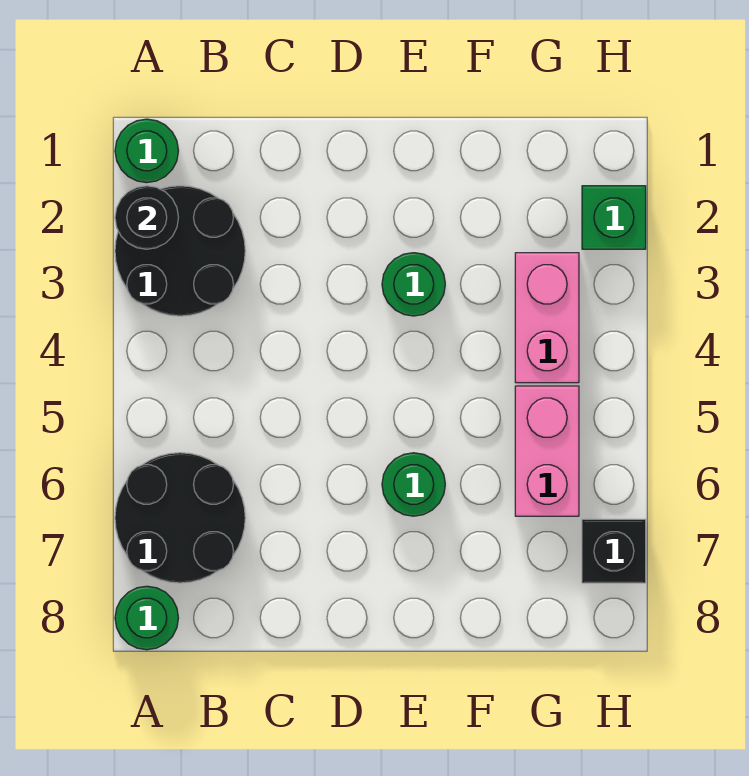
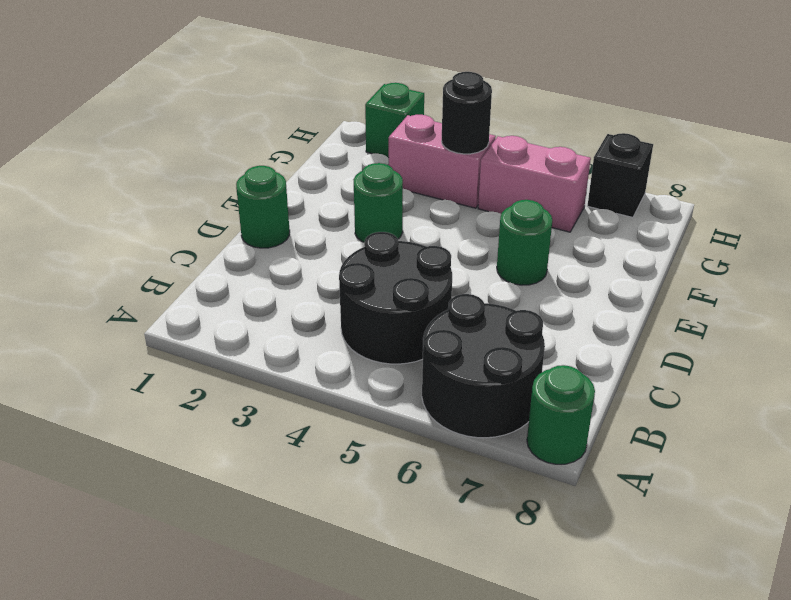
green round brick A1 level 1 -> green round brick D1 level 1
black round brick A2:B3 level 1 -> black round brick B4:C5 level 1
black round brick A2 level 2 -> black round brick G4 level 2

